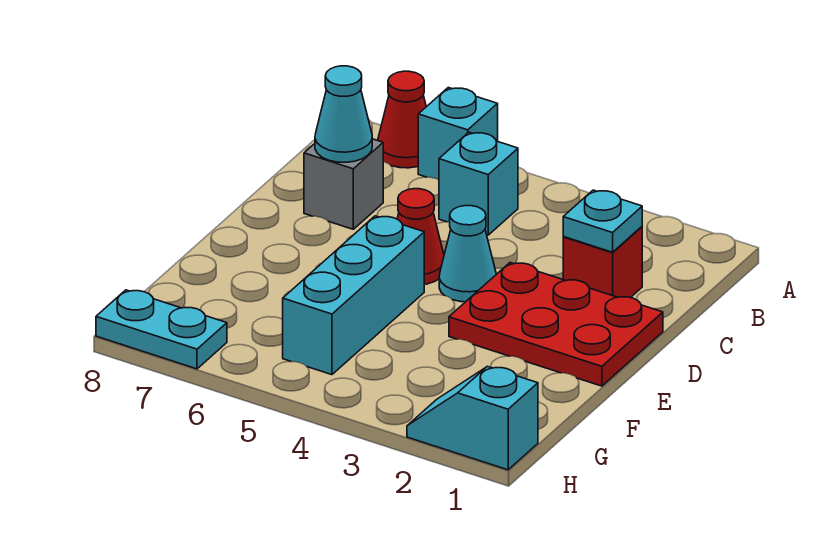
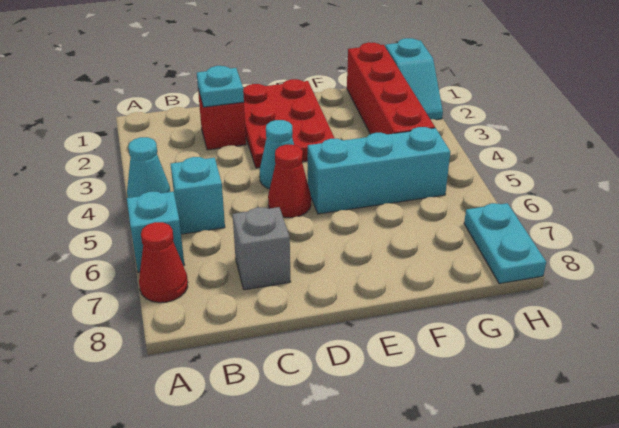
cyan cone C7 level 2 -> cyan cone A4 level 1
none -> red brick G1:G4 level 1

